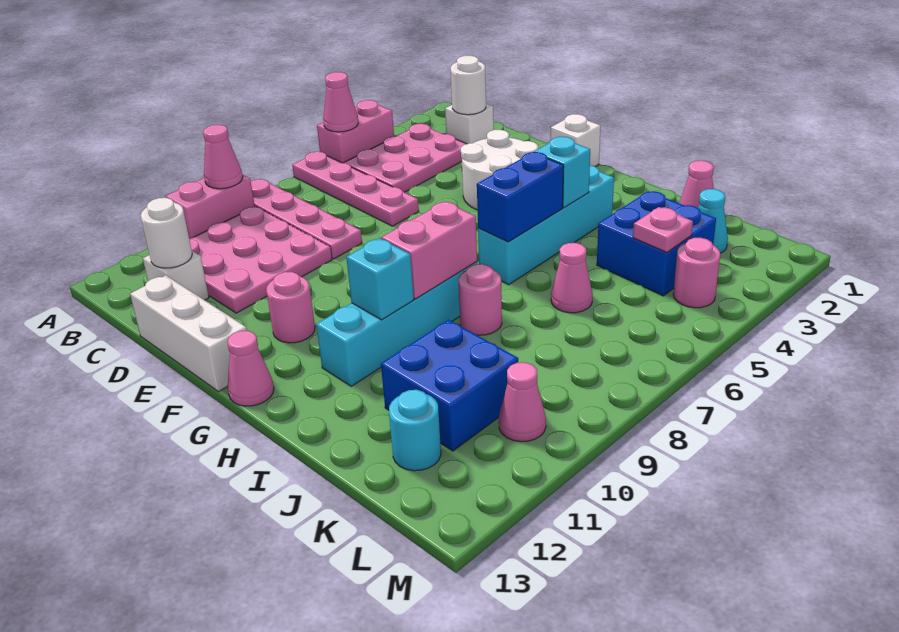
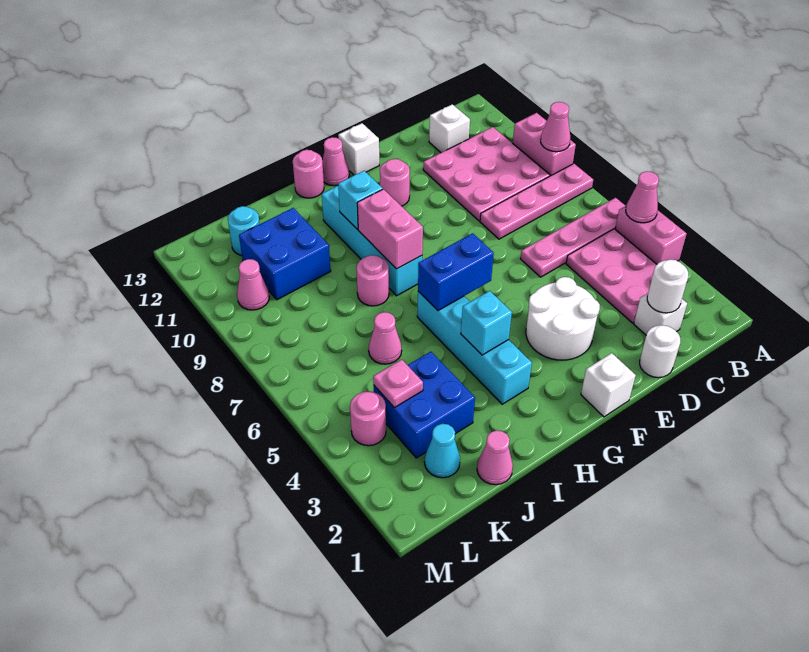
white round brick C12 level 2 -> white round brick D1 level 1
white brick D13:F13 level 1 -> white brick F13 level 1
blue brick H5:H6 level 2 -> blue brick G6:H6 level 2
none -> pink round brick H13 level 1

